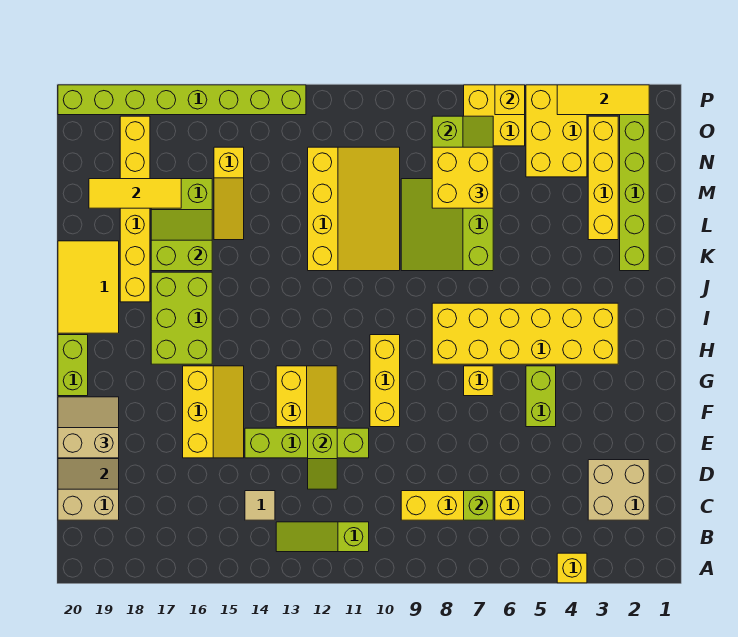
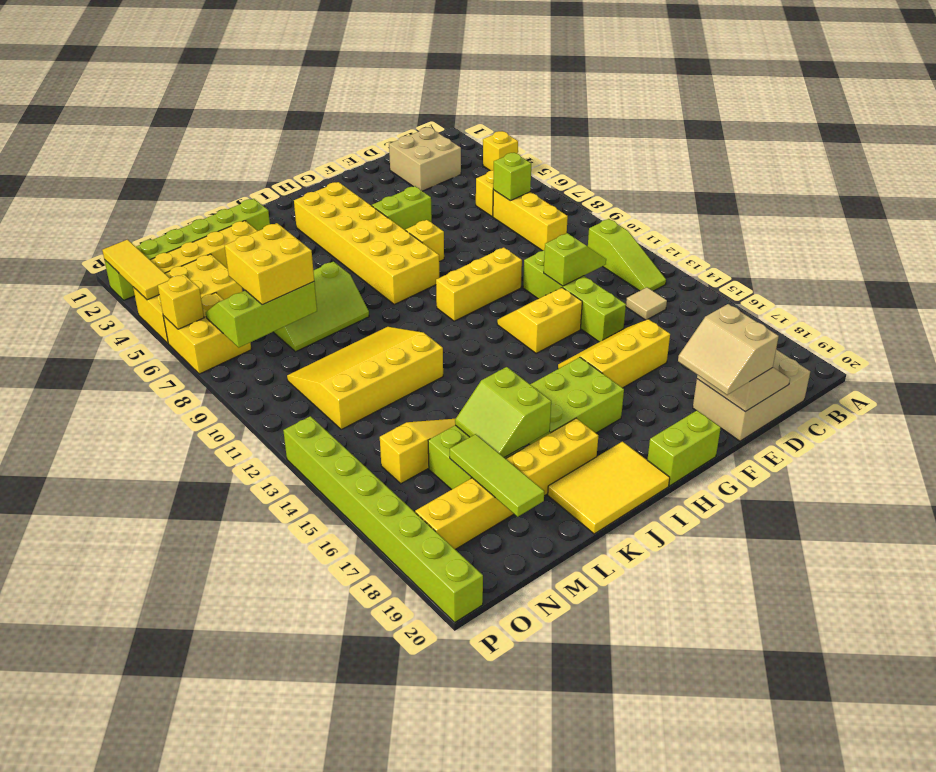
lime slope K7:M9 level 1 top 7 -> lime slope K7:M8 level 1 top 7
yellow tile M17:M19 level 2 -> lime tile M17:M19 level 2

